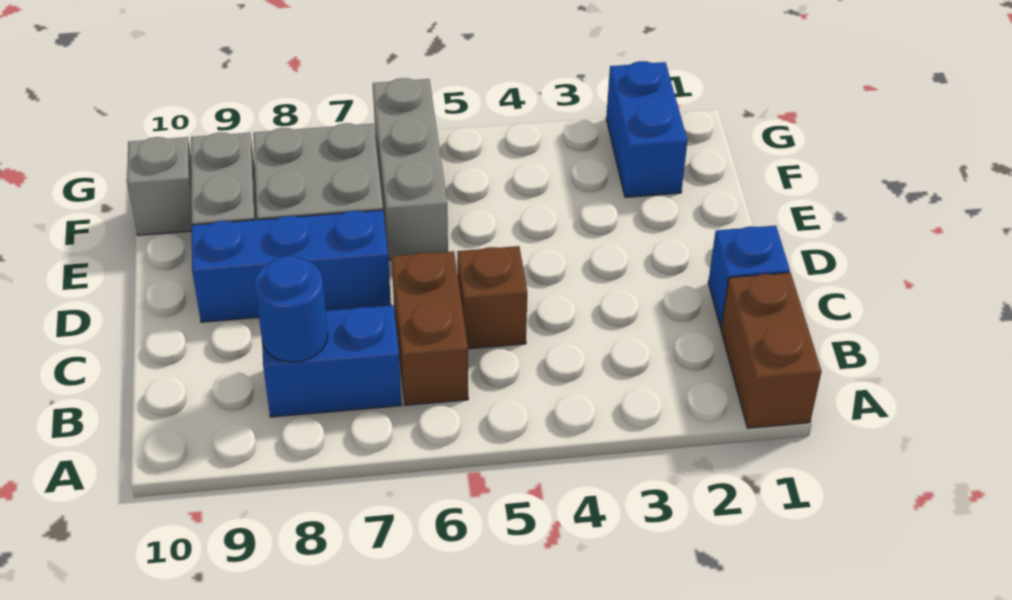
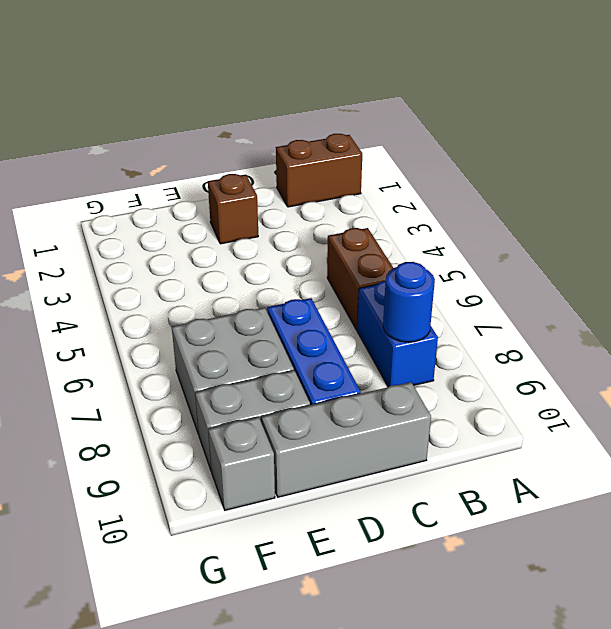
brown brick B6:C6 level 1 -> brown brick B5:B6 level 1
blue brick C1 level 1 -> none
brown brick C5 level 1 -> brown brick D2 level 1
grey brick E6:G6 level 1 -> grey brick C10:E10 level 1
blue brick F2:G2 level 1 -> none

